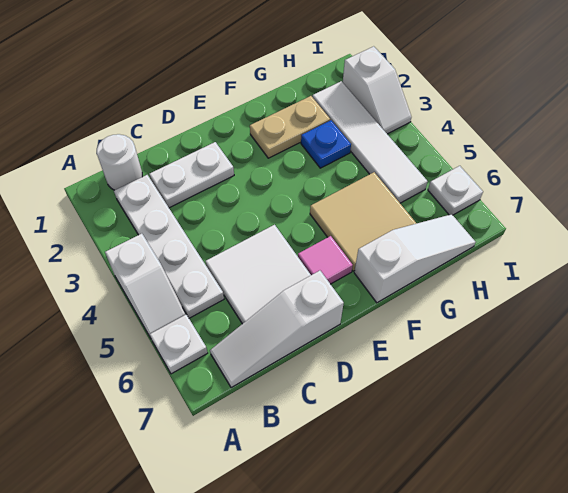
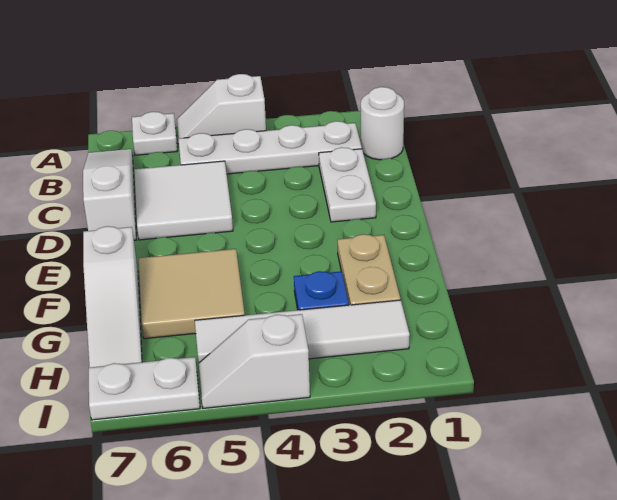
pink tile E6 level 1 -> none
white slope I2:I3 level 1 top 2 -> white slope I4:I5 level 1 top 4
white plate I6 level 1 -> white plate I6:I7 level 1

